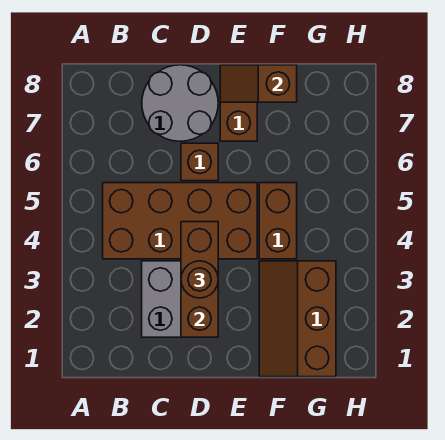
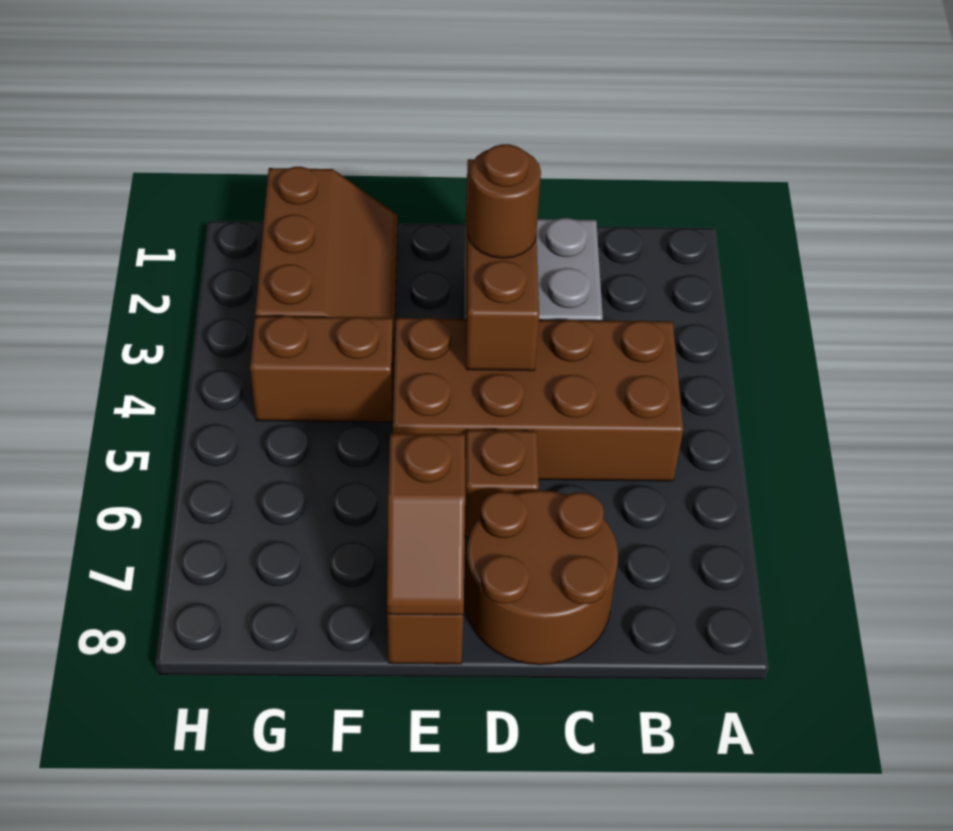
grey round brick C7:D8 level 1 -> brown round brick C7:D8 level 1
brown slope E8:F8 level 2 top F -> brown slope E7:E8 level 2 top 7
brown brick F4:F5 level 1 -> brown brick F4:G4 level 1

